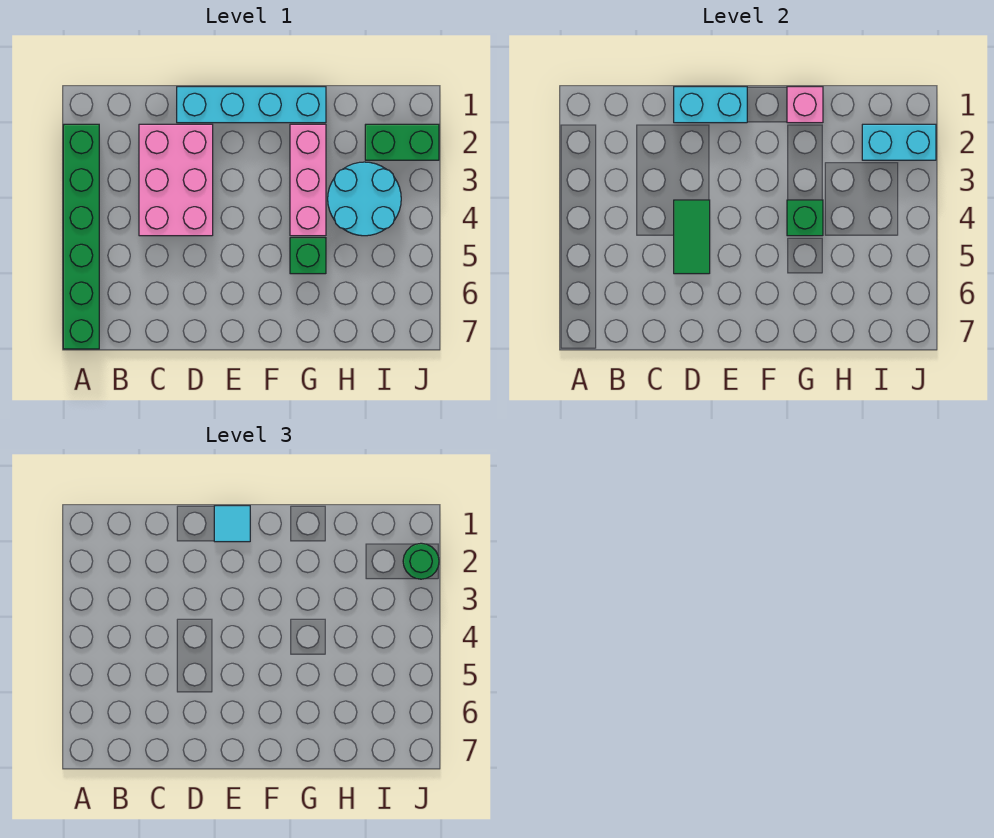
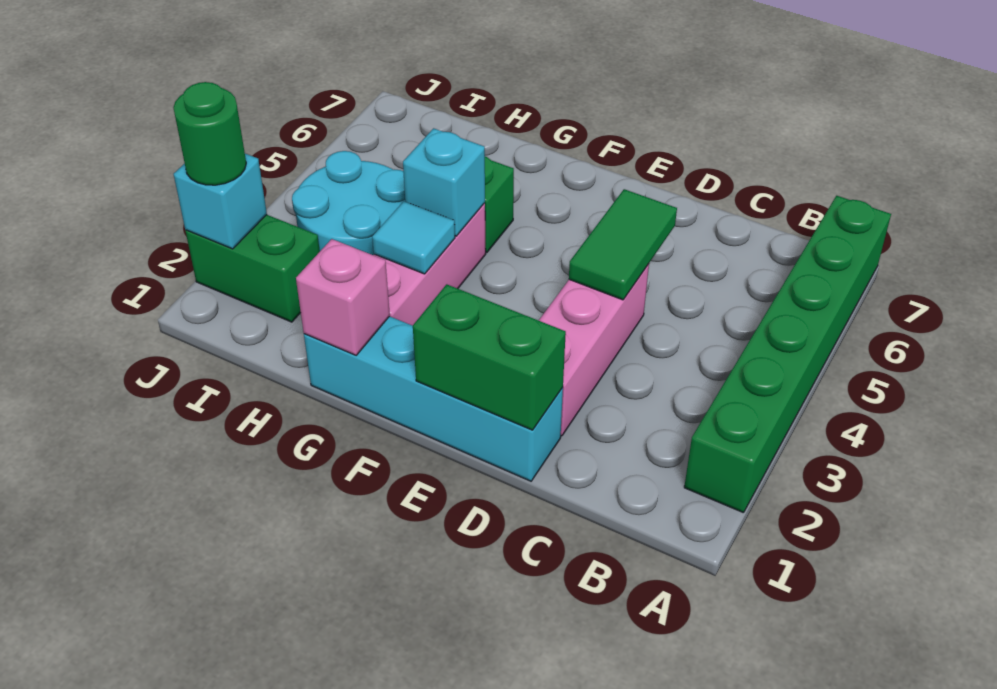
pink brick C2:D4 level 1 -> pink brick D2:D4 level 1
cyan brick D1:E1 level 2 -> green brick D1:E1 level 2
cyan tile E1 level 3 -> cyan tile G3 level 2
green brick G4 level 2 -> cyan brick G4 level 2
cyan brick I2:J2 level 2 -> cyan brick J2 level 2

